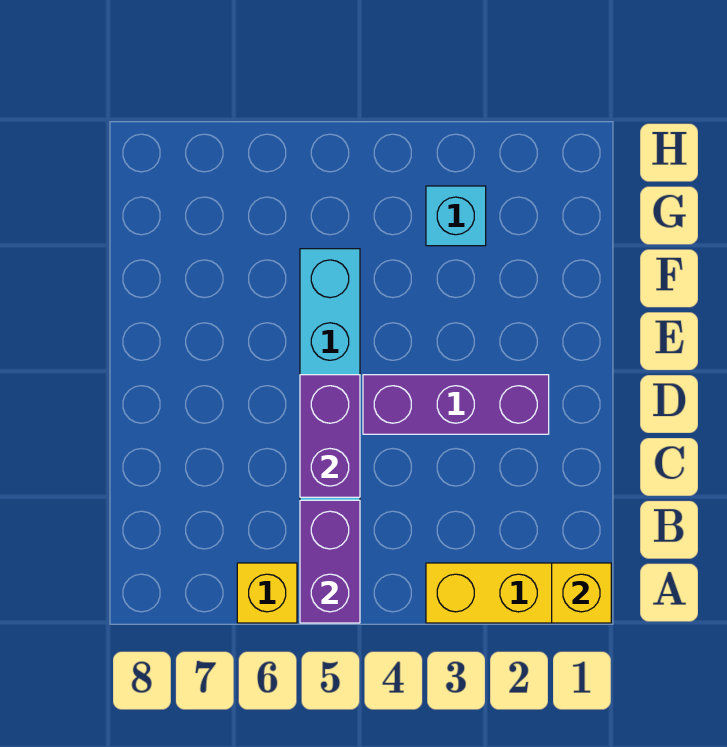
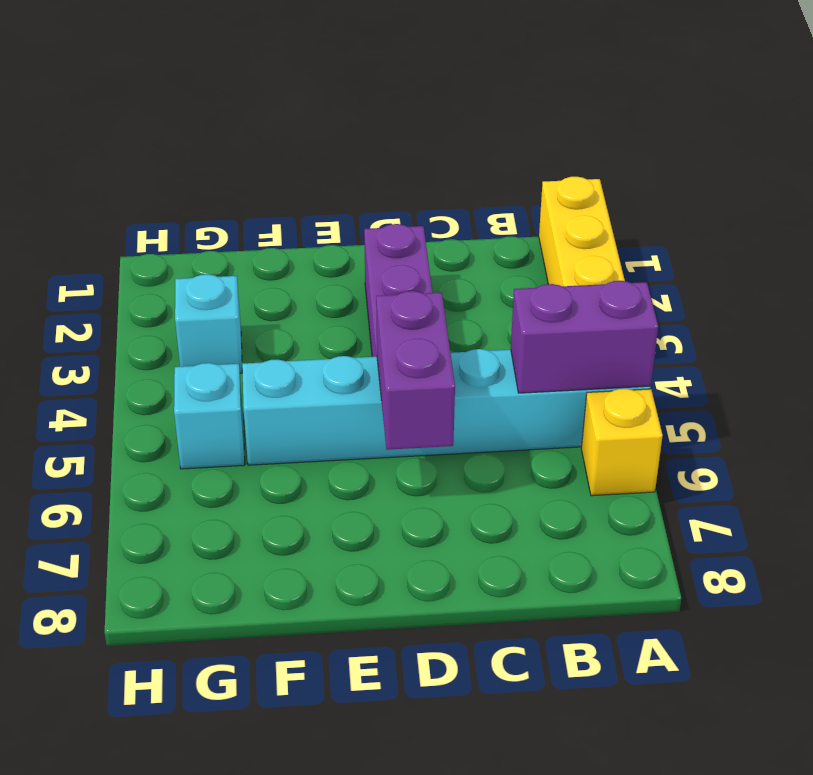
yellow brick A1 level 2 -> none
purple brick C5:D5 level 2 -> purple brick D5:D6 level 2
none -> cyan brick G5 level 1

